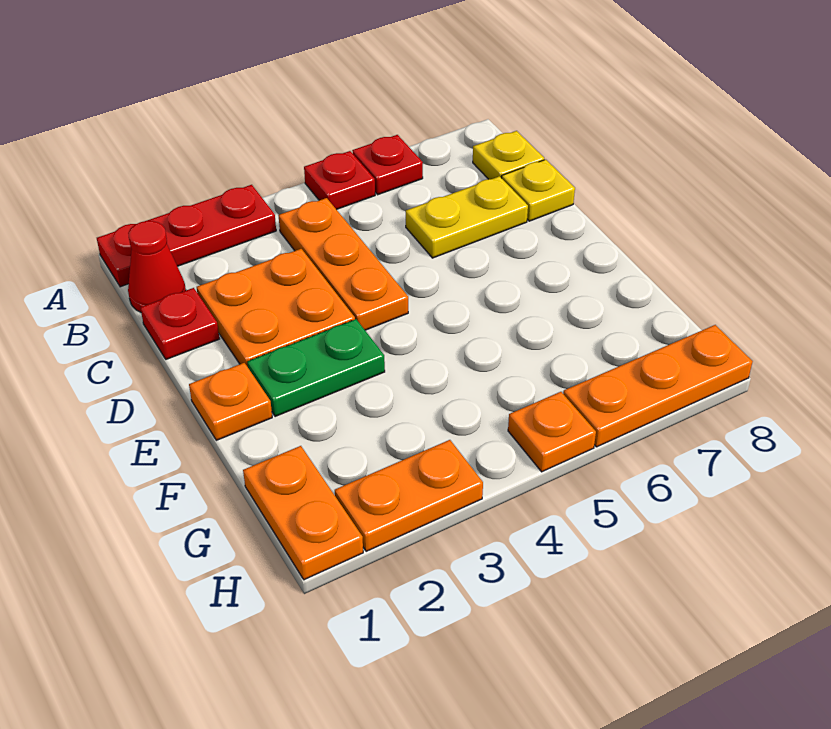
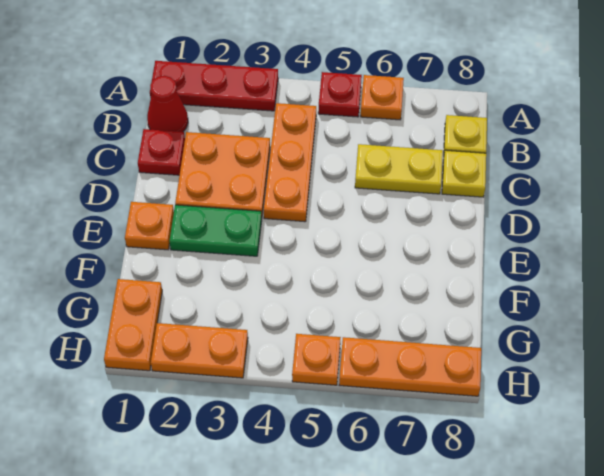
red plate A6 level 1 -> orange plate A6 level 1

